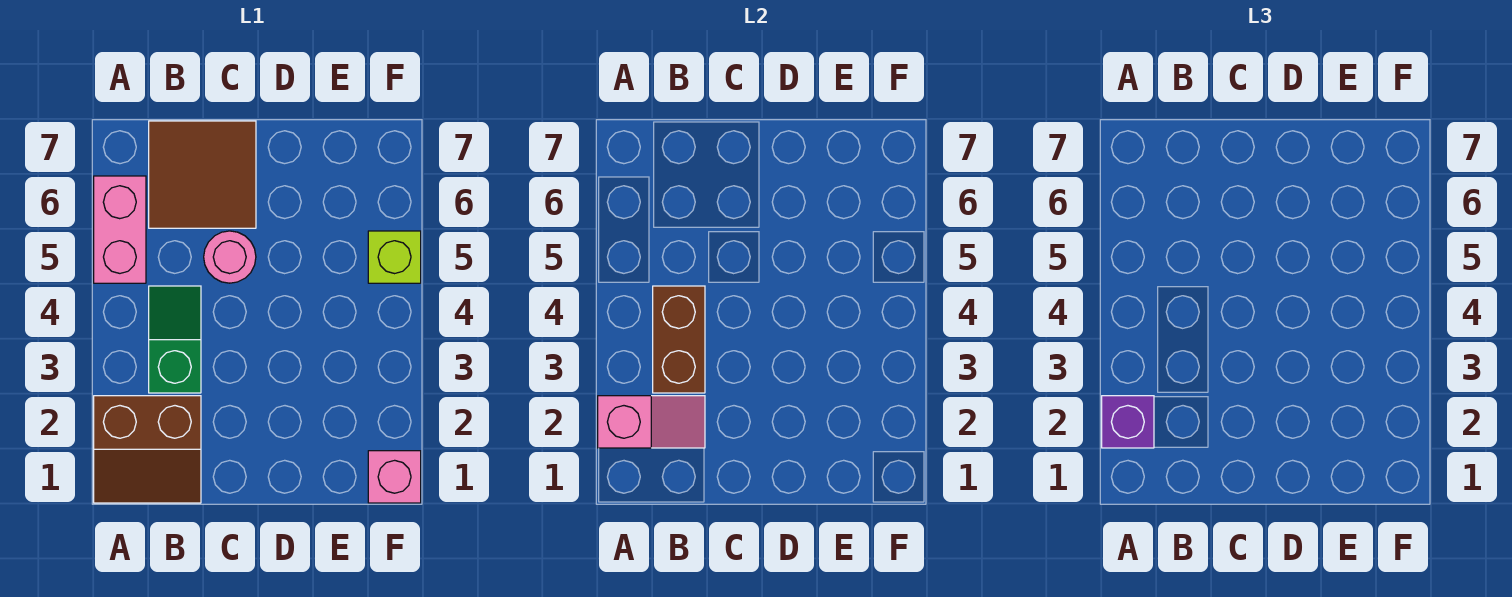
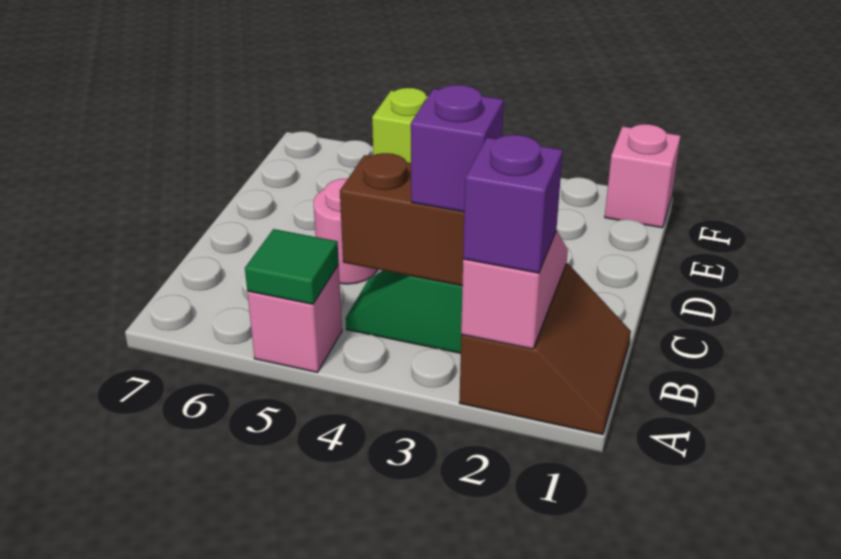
pink brick A5:A6 level 1 -> pink brick A5 level 1
none -> green tile A5 level 2
none -> purple brick B3 level 3
brown tile B6:C7 level 1 -> none

